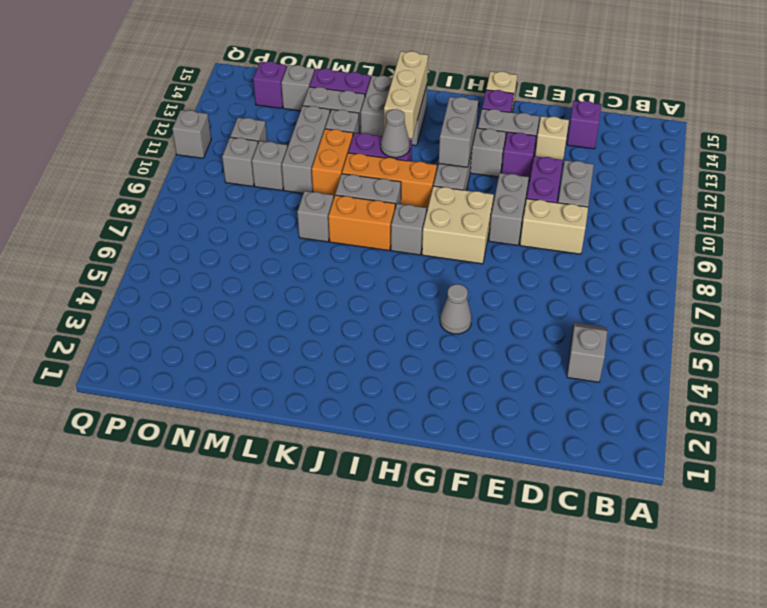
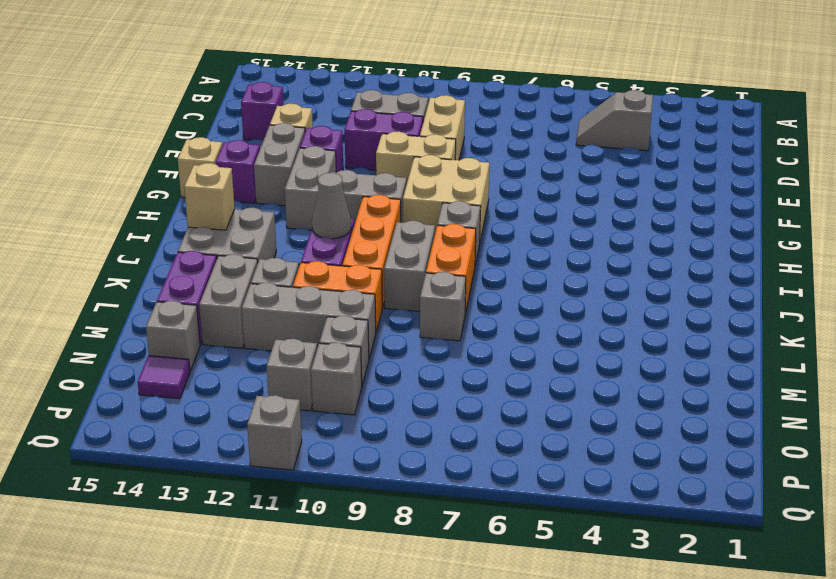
grey brick F9:F10 level 1 -> tan brick F9:F10 level 1
grey cone G5 level 1 -> none
grey brick H11:H12 level 2 -> none
tan brick J12:J14 level 2 -> tan brick J14 level 2
purple brick O14 level 1 -> purple tile O14 level 1

